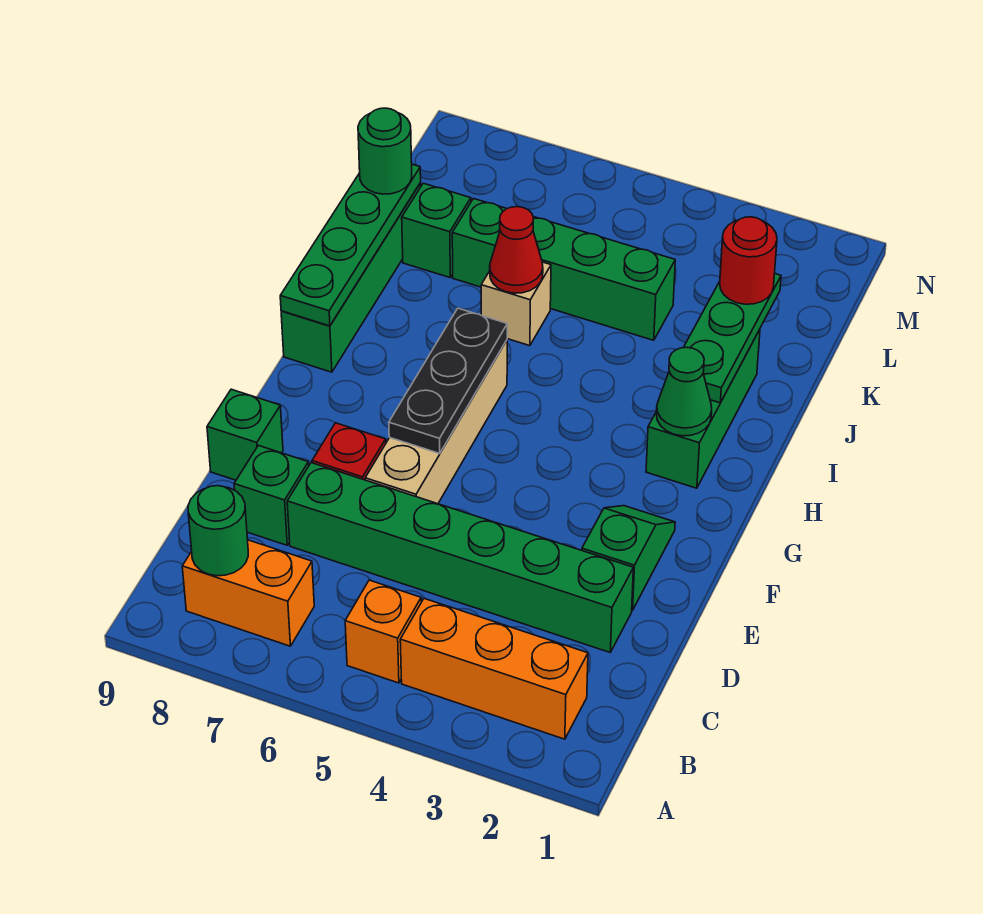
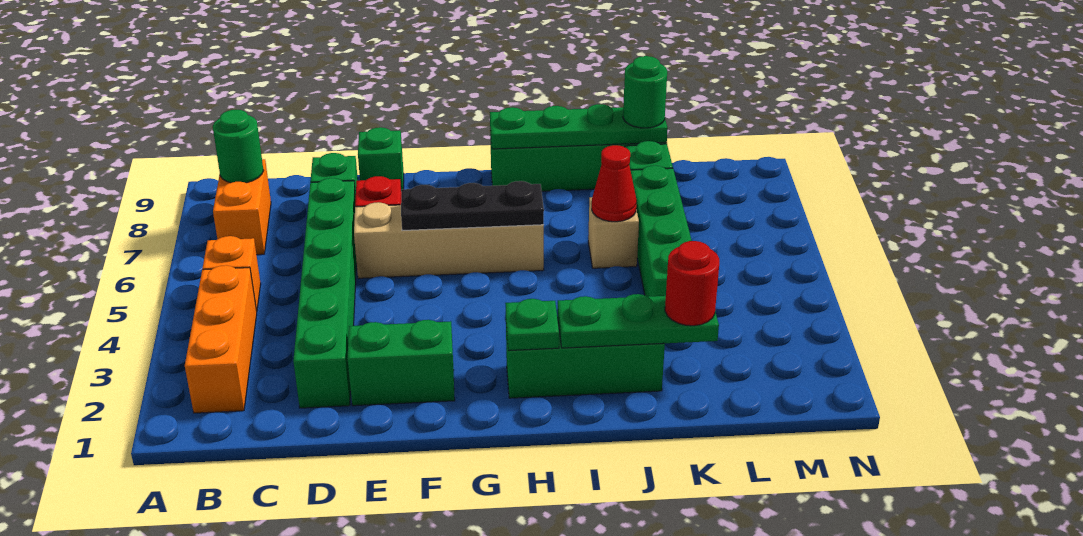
green slope E2:F2 level 1 top E -> green brick E2:F2 level 1
green cone H2 level 2 -> green plate H2 level 2

